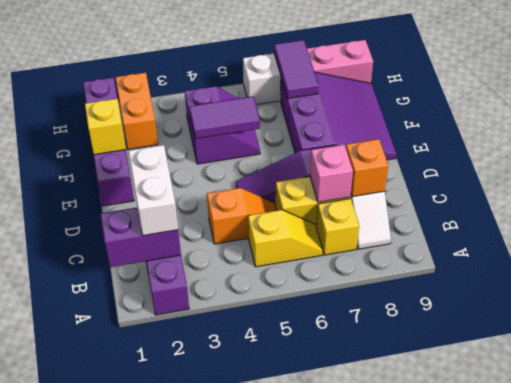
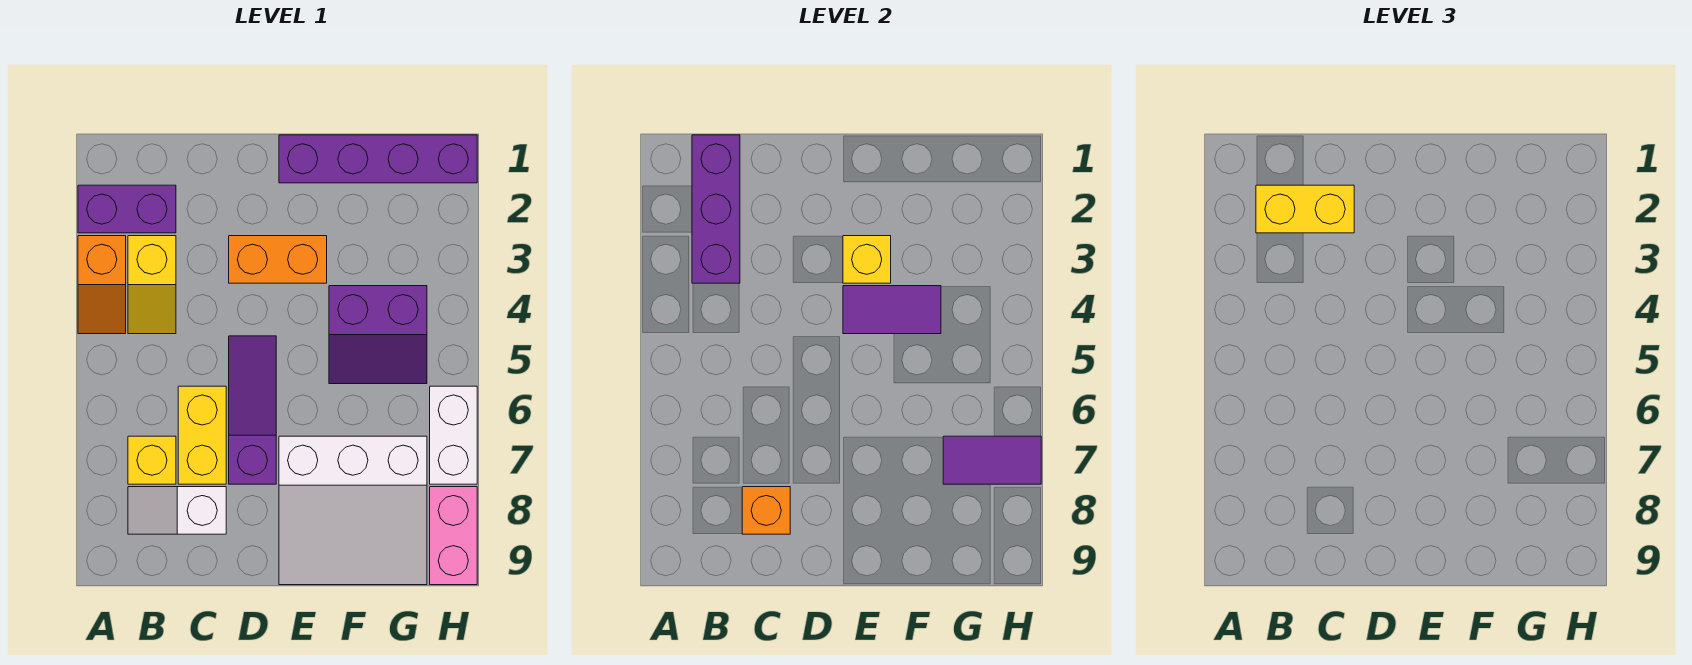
purple brick B1:B2 level 2 -> purple brick B1:B3 level 2
white brick B2:C2 level 3 -> yellow brick B2:C2 level 3
yellow slope B5:B6 level 1 top 5 -> yellow slope B3:B4 level 1 top 3
orange slope C4:C5 level 1 top 4 -> orange slope A3:A4 level 1 top 3
pink brick C7 level 2 -> none
purple slope E7:G9 level 1 top 7 -> white slope E7:G9 level 1 top 7
yellow brick F1 level 2 -> yellow brick E3 level 2
purple tile F4:F5 level 2 -> purple tile E4:F4 level 2
orange brick G2:H2 level 1 -> orange brick D3:E3 level 1

